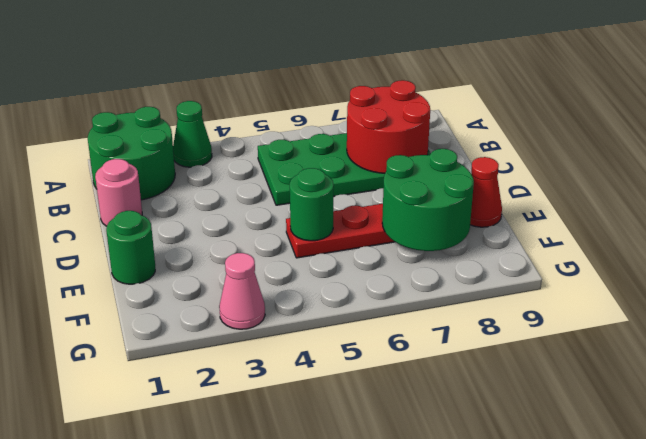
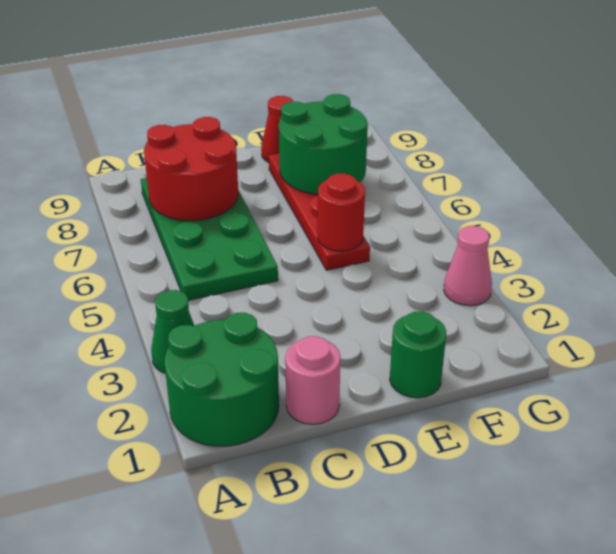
green round brick E5 level 2 -> red round brick E5 level 2

